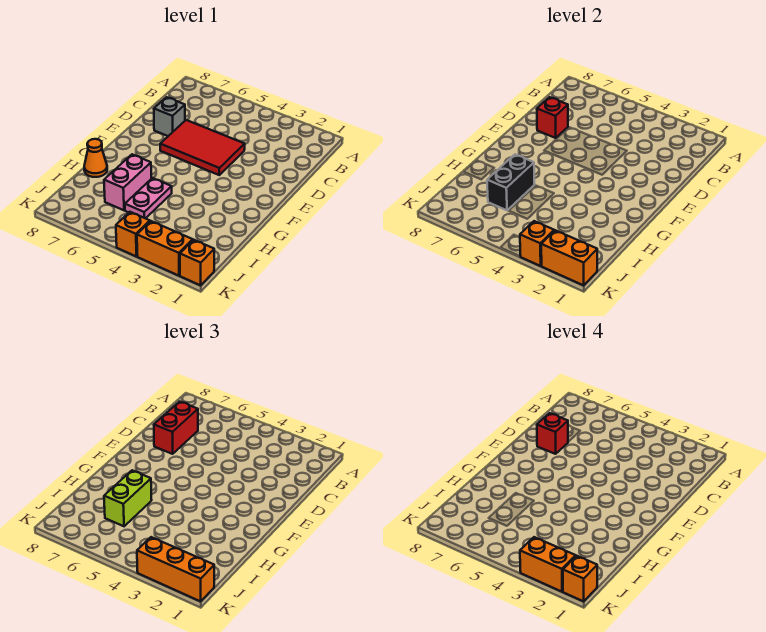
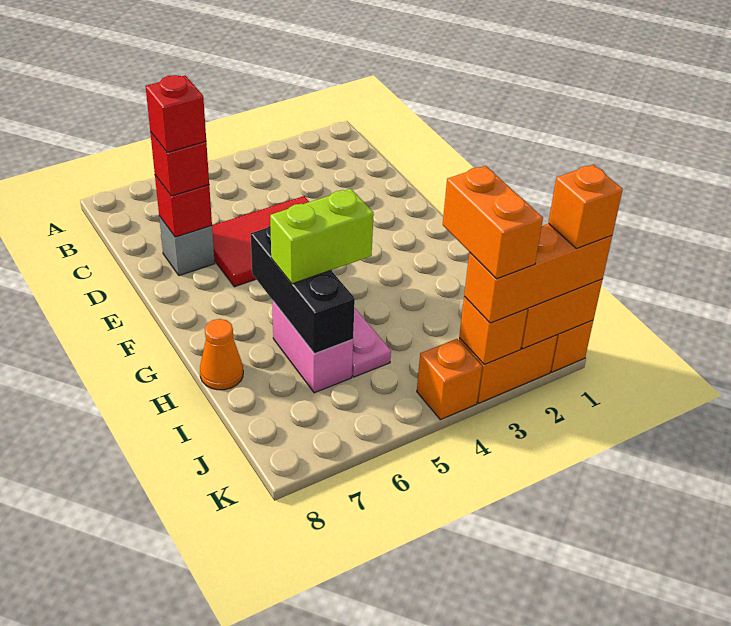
red brick C7:D7 level 3 -> red brick D7 level 3
black brick H6:I6 level 2 -> black brick G6:I6 level 2
lime brick H6:I6 level 3 -> lime brick H5:H6 level 3
orange brick K2:K3 level 4 -> orange brick J3:K3 level 4

